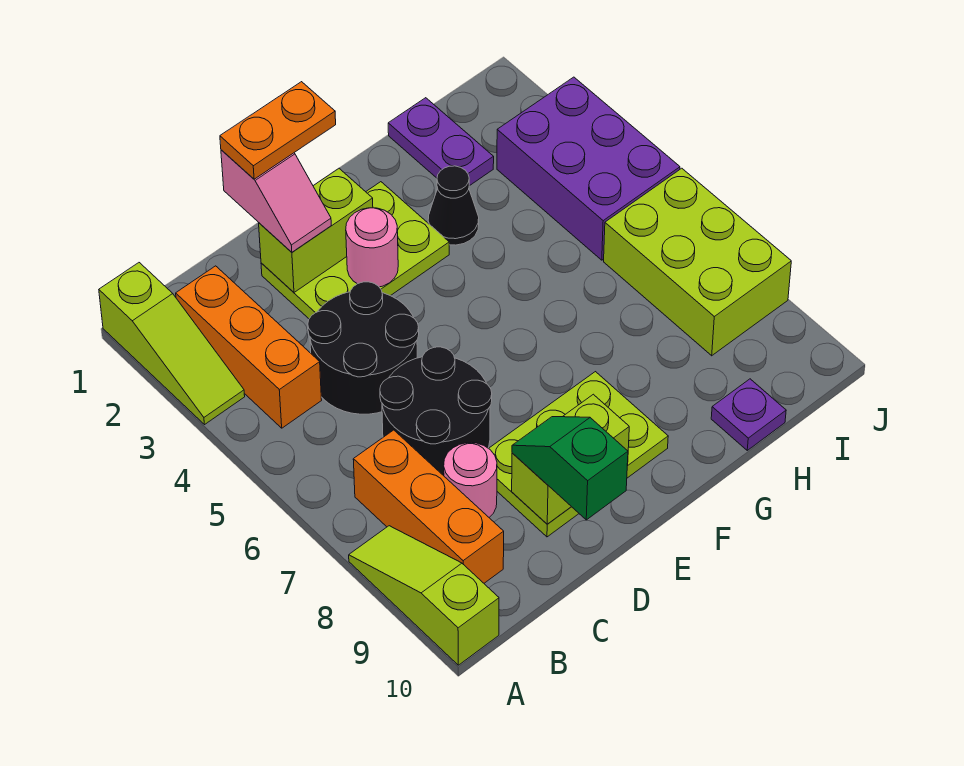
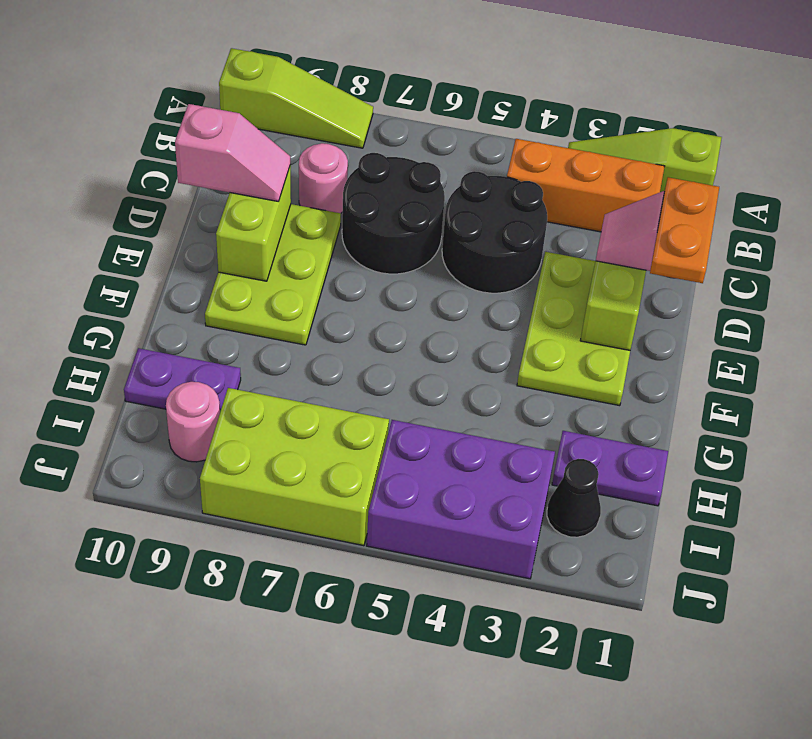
orange brick B7:B9 level 1 -> none
green slope D9:D10 level 3 top 10 -> pink slope D9:D10 level 3 top 10
pink round brick E3 level 2 -> pink round brick I9 level 1
black cone G3 level 1 -> black cone I2 level 1
purple plate H10 level 1 -> purple plate H9:H10 level 1

